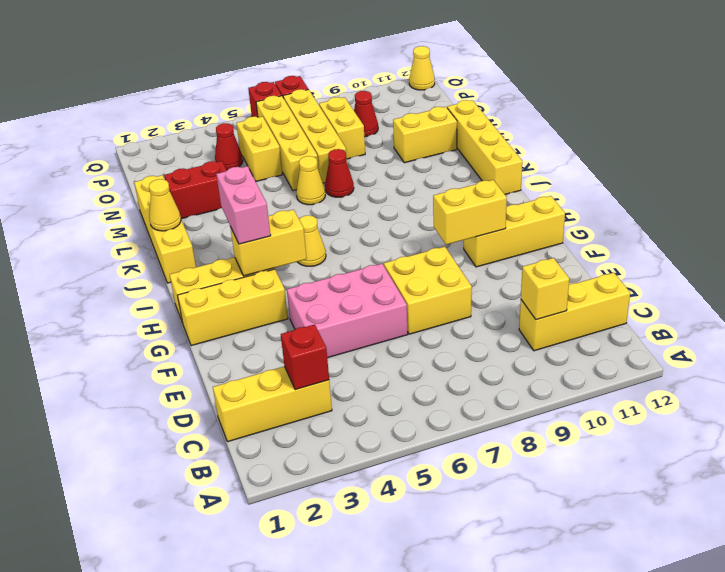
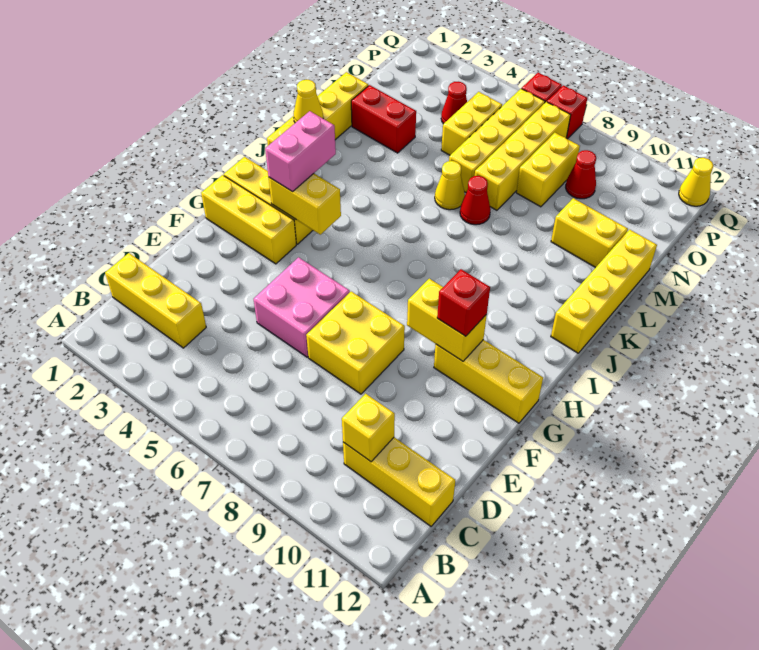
red brick C3 level 2 -> red brick G10 level 3
pink brick E4:F6 level 1 -> pink brick E5:F6 level 1
yellow cone I5 level 1 -> none

